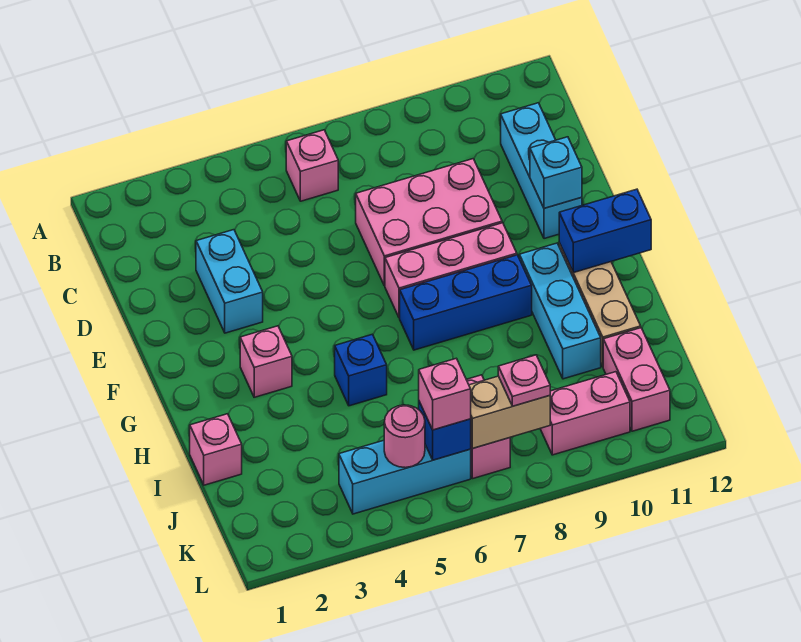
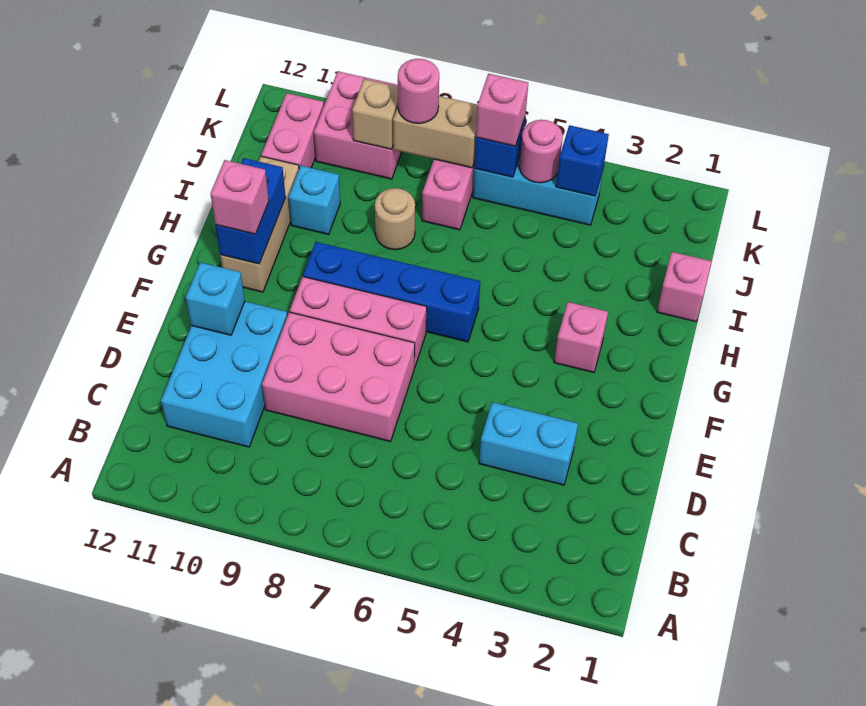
pink brick B6 level 1 -> pink brick G11 level 3
cyan brick C11:E11 level 1 -> cyan brick C10:E11 level 1
cyan brick D3:E3 level 1 -> cyan brick D3:D4 level 1
blue brick G7:G9 level 1 -> blue brick G6:G9 level 1
cyan brick G10:I10 level 1 -> cyan brick I10 level 1
blue brick G11:G12 level 2 -> blue brick G11:H11 level 2
blue brick H5 level 1 -> blue brick K4 level 2
none -> tan round brick I8 level 1
pink plate K8 level 3 -> pink round brick K8 level 3
pink brick K9:K10 level 1 -> pink brick K9:L10 level 1
none -> tan brick K9 level 2

